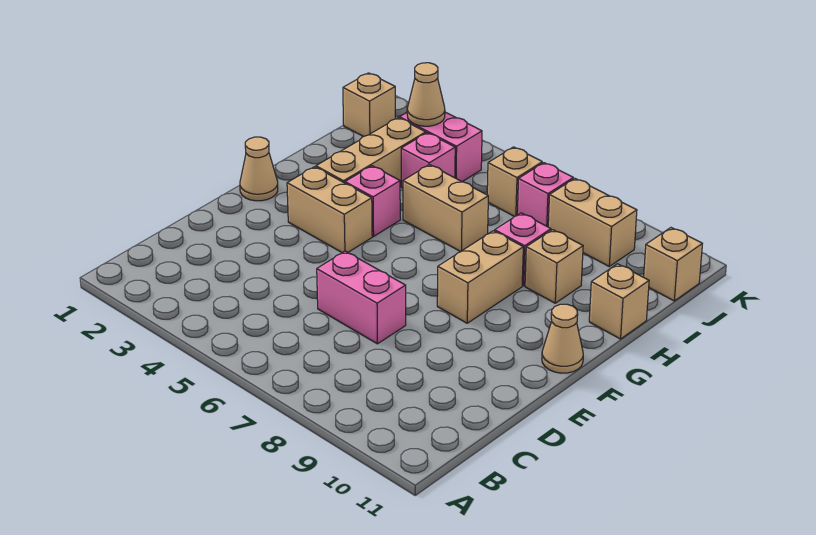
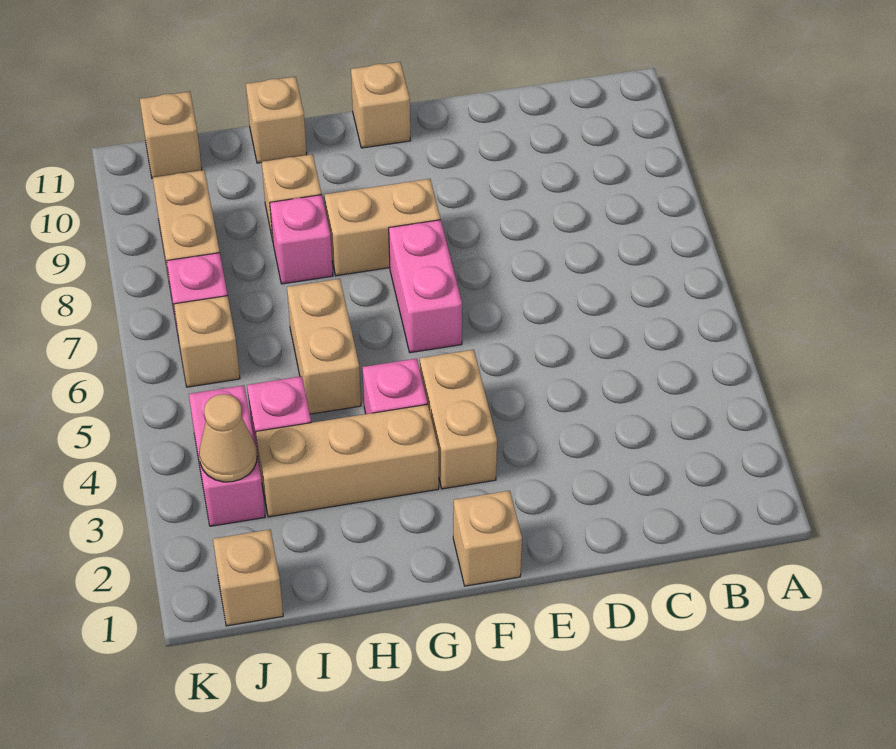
pink brick D6:D7 level 1 -> pink brick F6:F7 level 1
tan cone F1 level 1 -> tan brick F1 level 1
tan cone F11 level 1 -> tan brick F11 level 1

